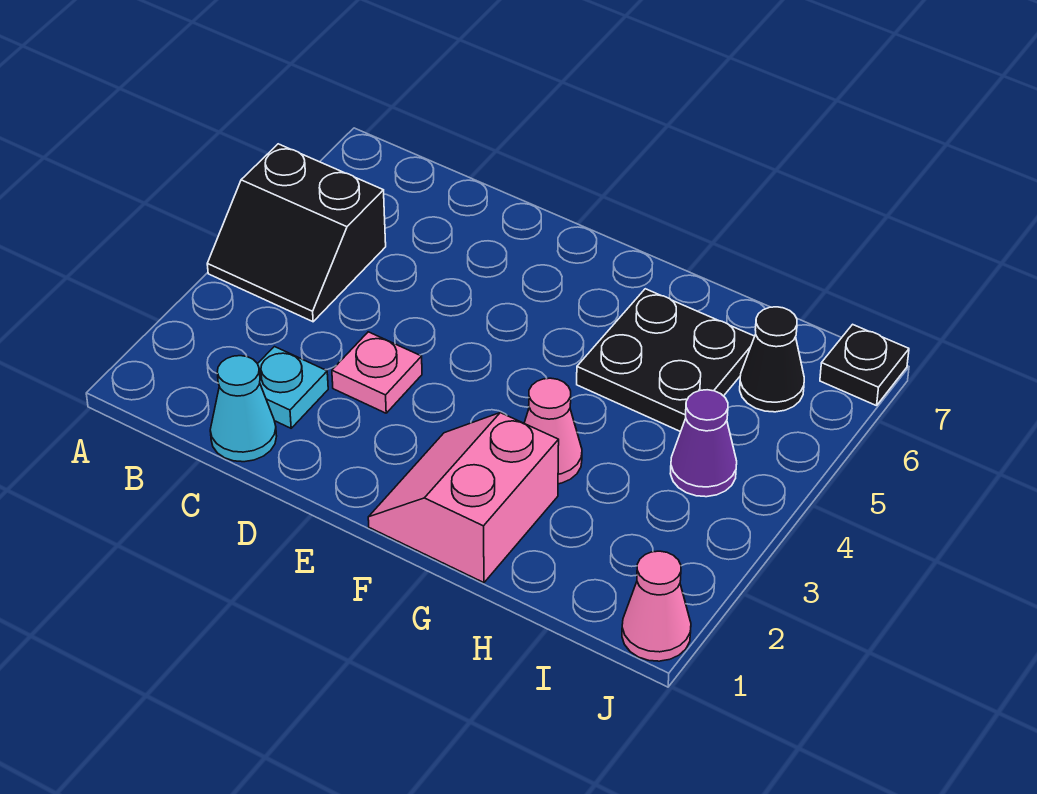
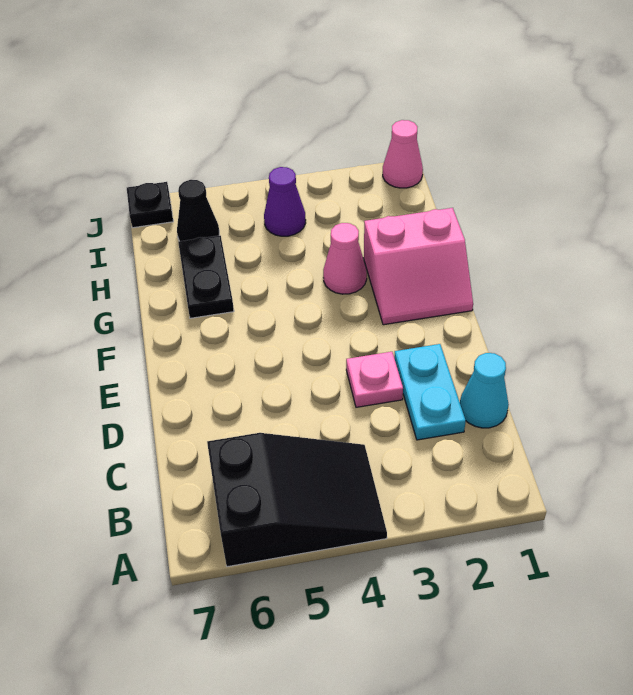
black slope A4:B5 level 1 top 5 -> black slope A4:B6 level 1 top 6
cyan plate C2 level 1 -> cyan plate C2:D2 level 1
black plate G5:H6 level 1 -> black plate G6:H6 level 1

